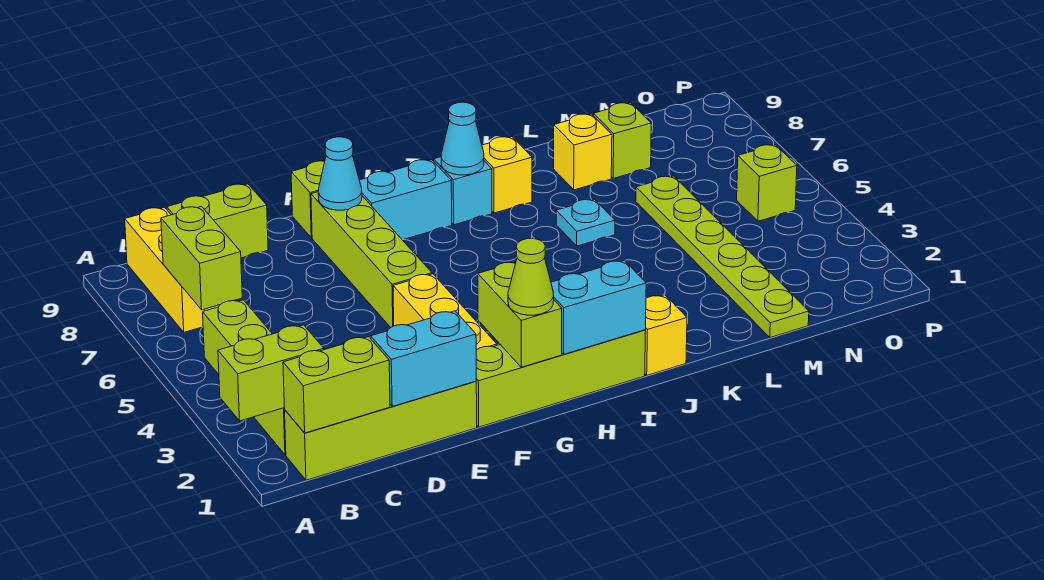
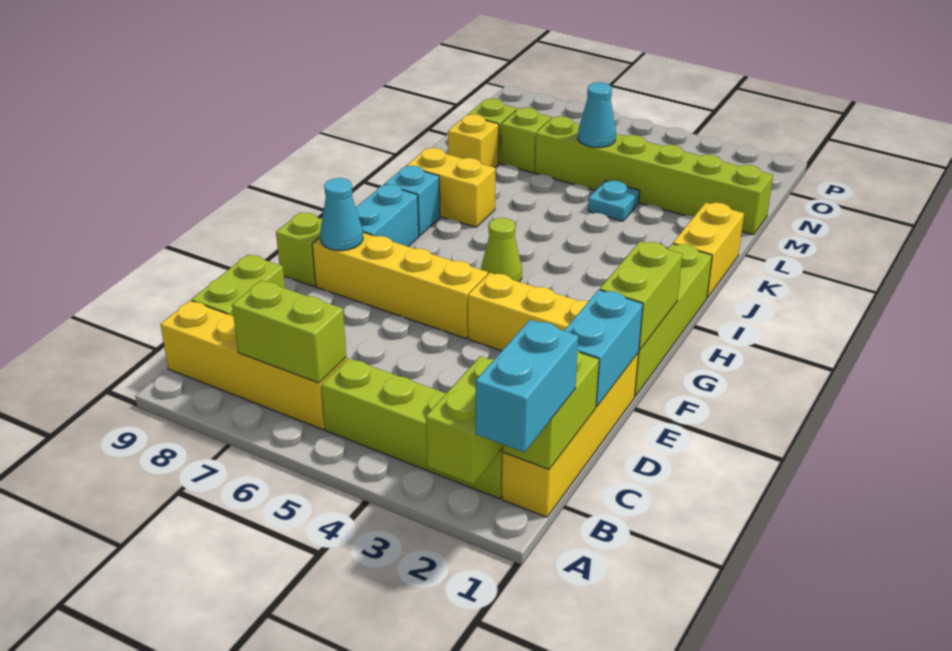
lime brick B1:E1 level 1 -> yellow brick B1:E1 level 1
yellow brick B7:B9 level 1 -> yellow brick B6:B9 level 1
lime brick F5:F8 level 1 -> yellow brick F5:F8 level 1
lime brick G1:G2 level 2 -> lime brick F1:G1 level 2
lime cone G1 level 3 -> lime cone H5 level 1
cyan brick H1:I1 level 2 -> cyan brick A1:B1 level 3
cyan cone I8 level 2 -> cyan cone M5 level 2
yellow brick J1 level 1 -> yellow brick J1:K1 level 1
yellow brick J8 level 1 -> yellow brick J7:J8 level 1
cyan plate K6 level 1 -> cyan plate L4 level 1
lime plate M1:M6 level 1 -> lime brick M1:M6 level 1
lime brick O5 level 1 -> lime brick M7 level 1

